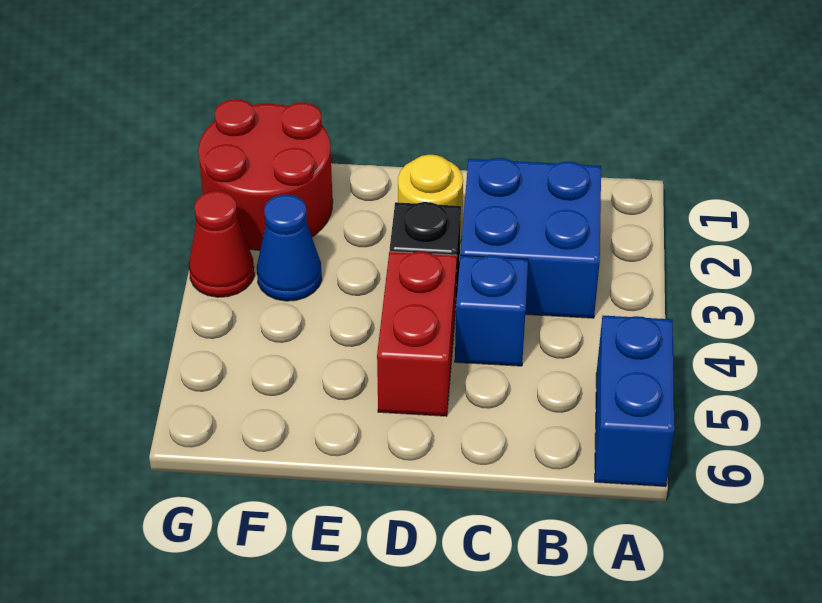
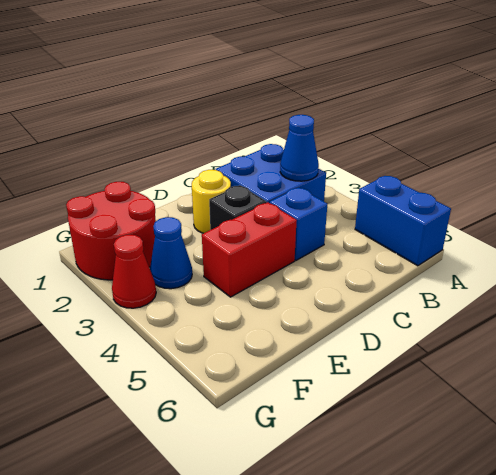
none -> blue cone B3 level 2
red brick D4:D5 level 1 -> red brick D4:E4 level 1

